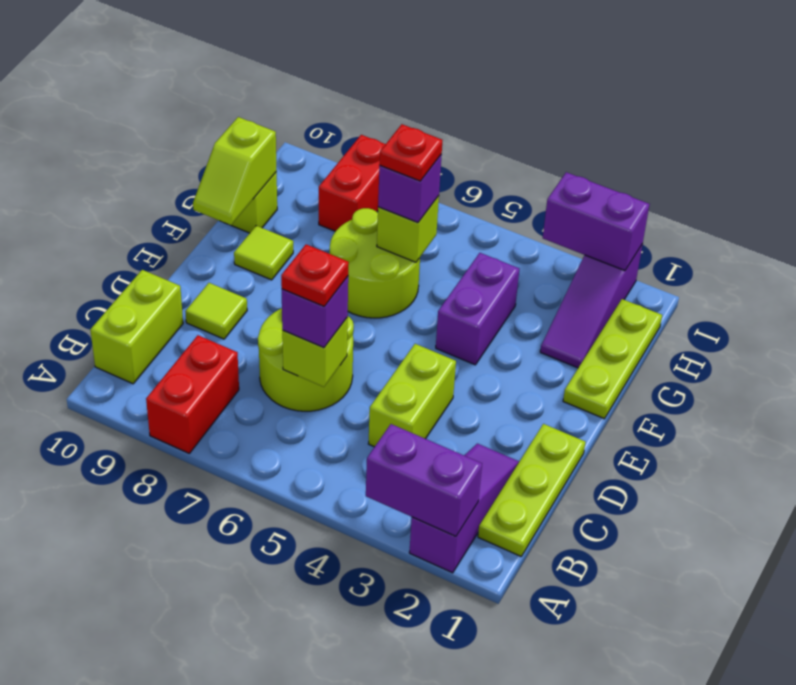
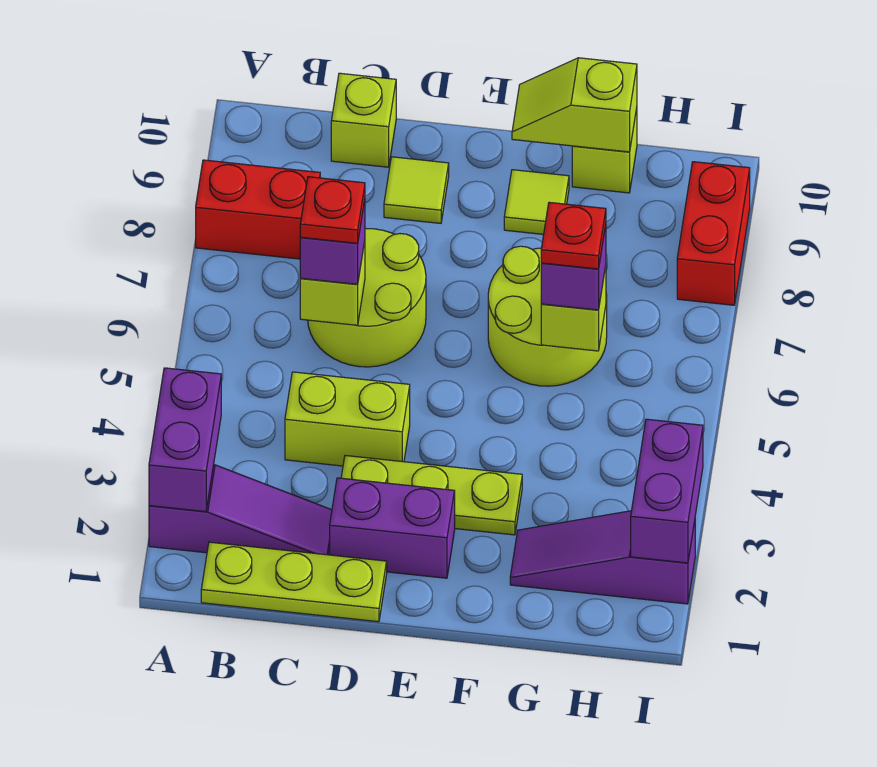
lime brick B10:C10 level 1 -> lime brick C10 level 1
lime plate F1:H1 level 1 -> lime plate D3:F3 level 1
purple brick F4:G4 level 1 -> purple brick D2:E2 level 1
red brick H8:I8 level 1 -> red brick I8:I9 level 1

